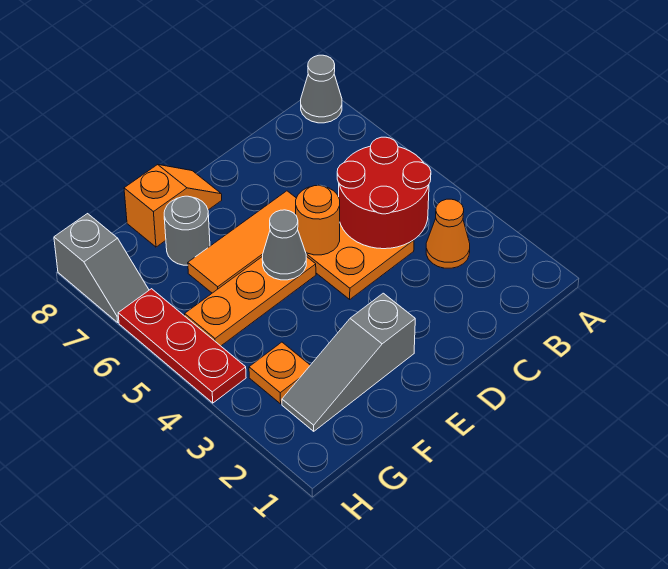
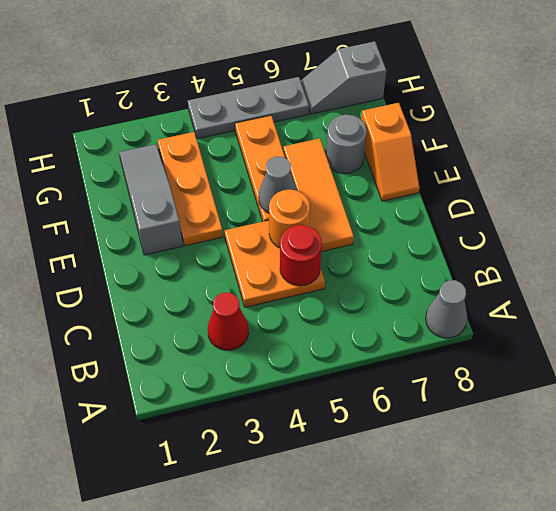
orange cone B3 level 1 -> red cone B3 level 1
red round brick B4:C5 level 2 -> red round brick C5 level 2
orange plate G3 level 1 -> orange plate E3:G3 level 1
red plate H4:H6 level 1 -> grey plate H4:H6 level 1

